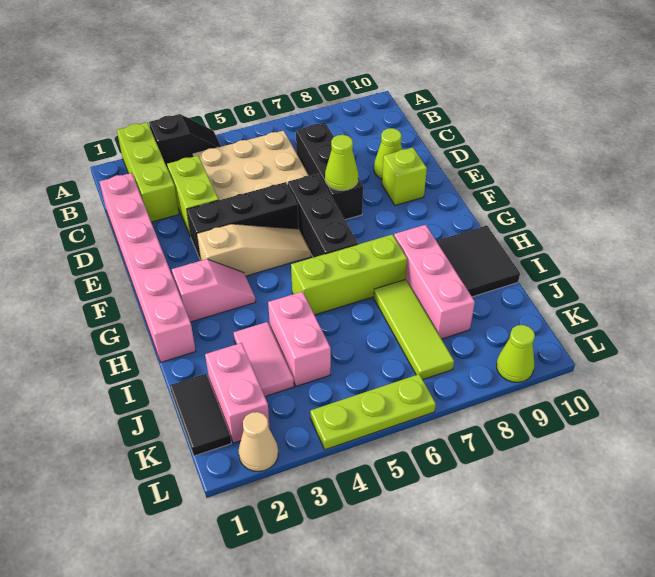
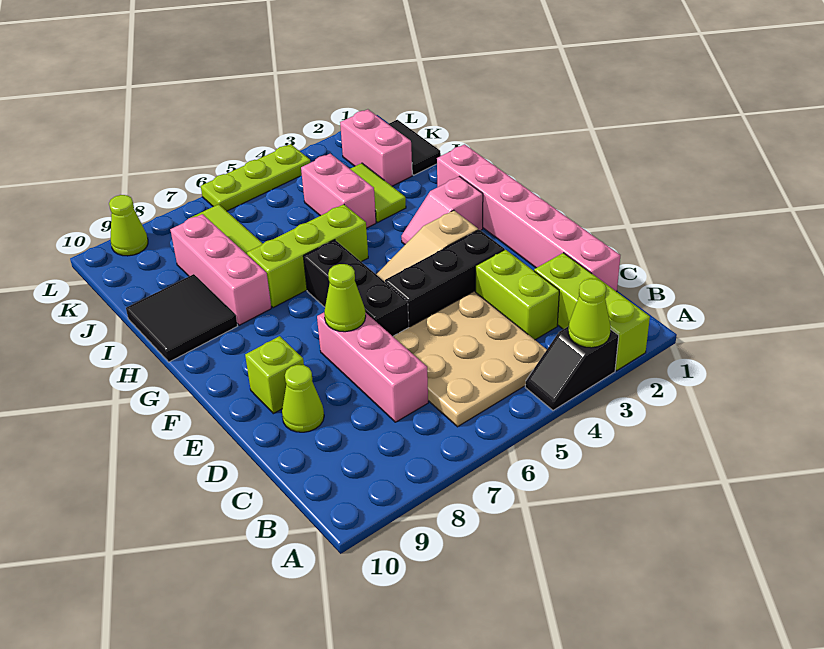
none -> lime cone A3 level 2
black brick C7:E7 level 1 -> pink brick C7:E7 level 1
pink tile I3:J3 level 1 -> lime tile I3:J3 level 1
tan cone L2 level 1 -> none

